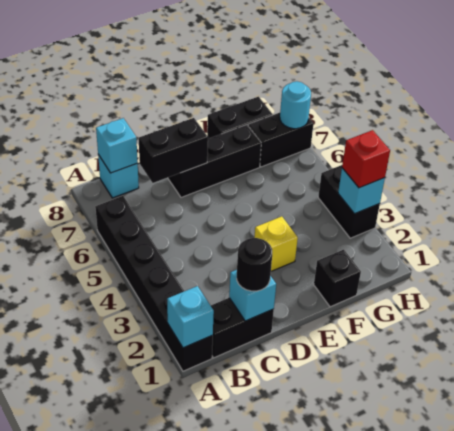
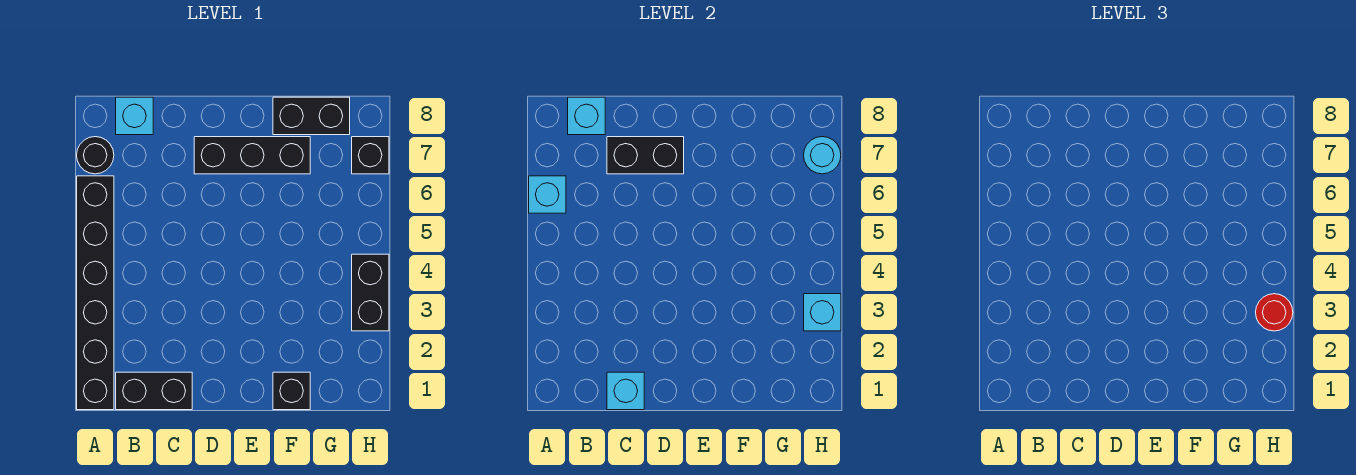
cyan brick A1 level 2 -> cyan brick A6 level 2
black round brick C1 level 3 -> black round brick A7 level 1
yellow brick E3 level 1 -> none
black brick G7:H7 level 1 -> black brick H7 level 1
red brick H3 level 3 -> red round brick H3 level 3

